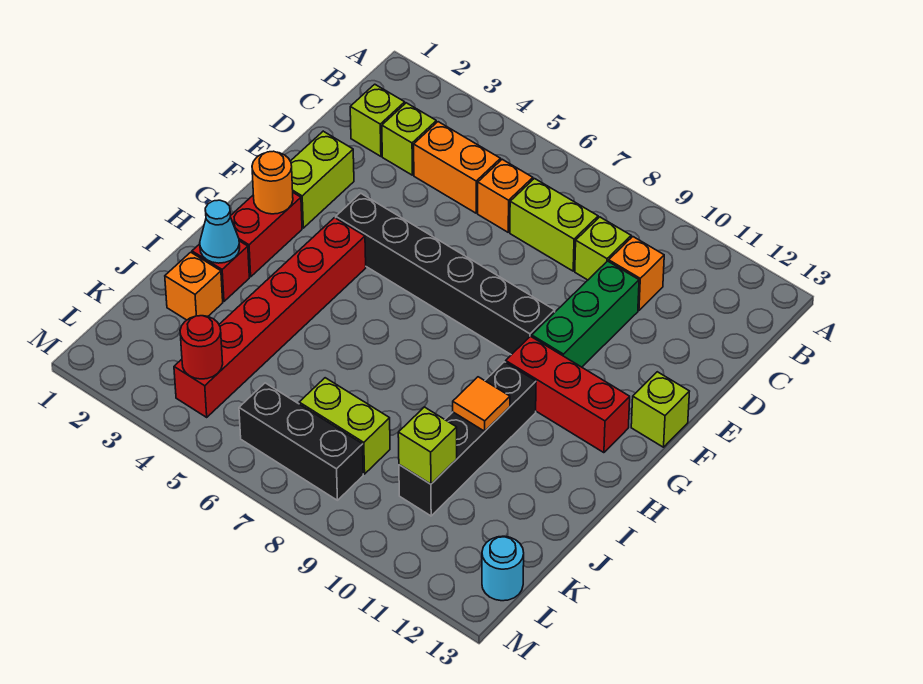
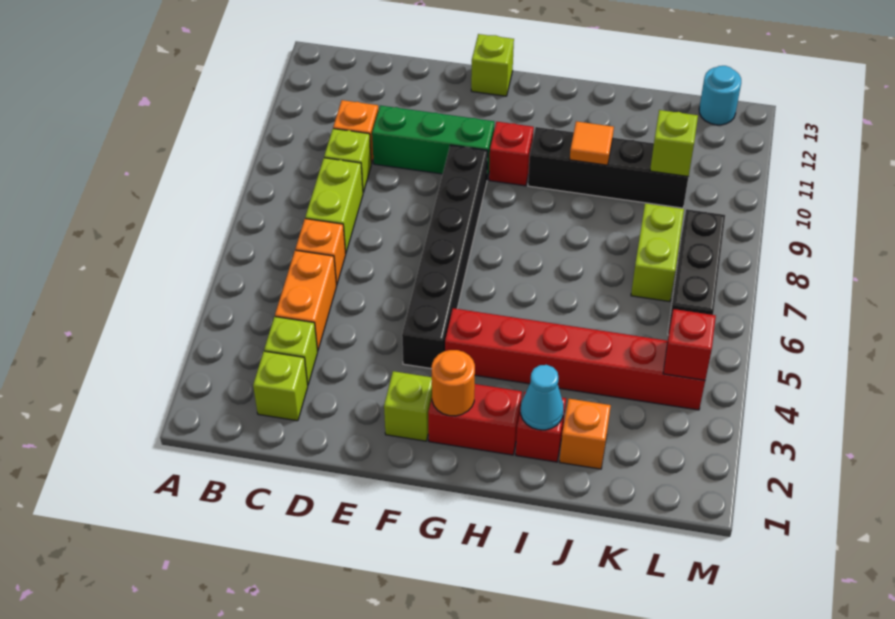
lime brick E2:F2 level 1 -> lime brick F2 level 1
red brick G10:G12 level 1 -> red brick G10 level 1
red round brick L4 level 2 -> red brick L4 level 2

